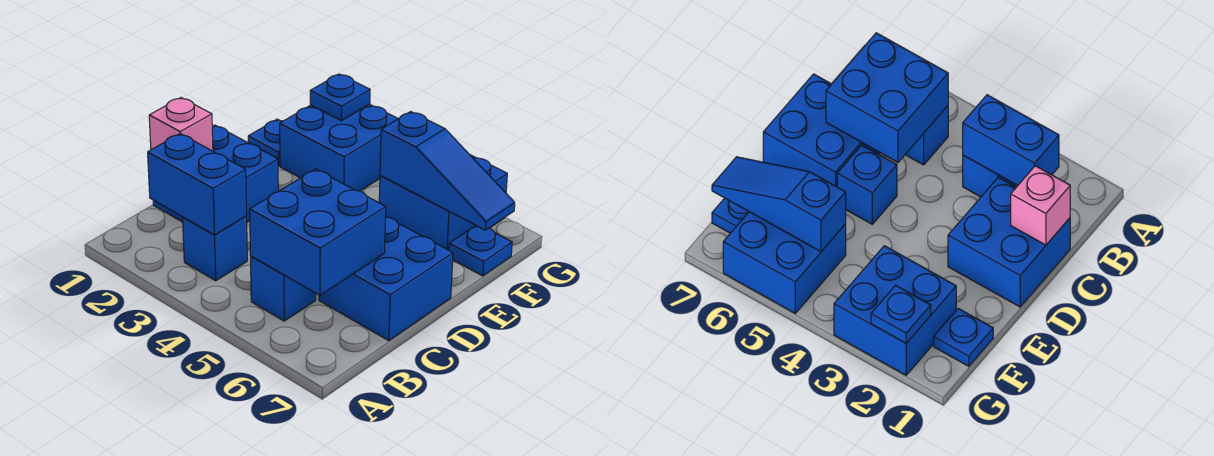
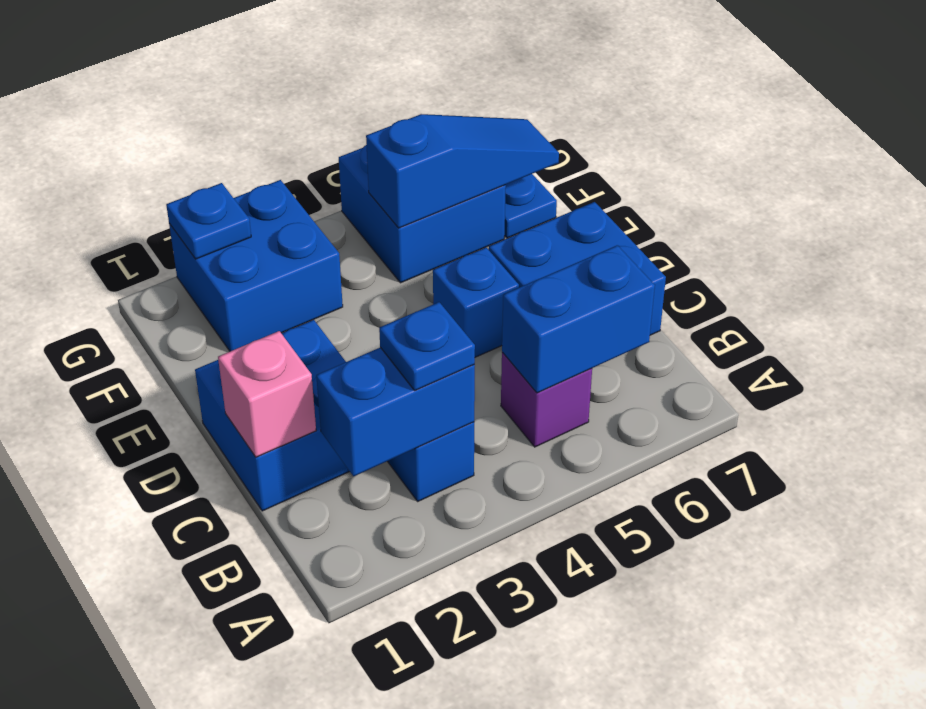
blue brick B5 level 1 -> purple brick B5 level 1
blue brick B5:C6 level 2 -> blue brick B5:B6 level 2
blue plate F1 level 1 -> blue plate B3 level 3

